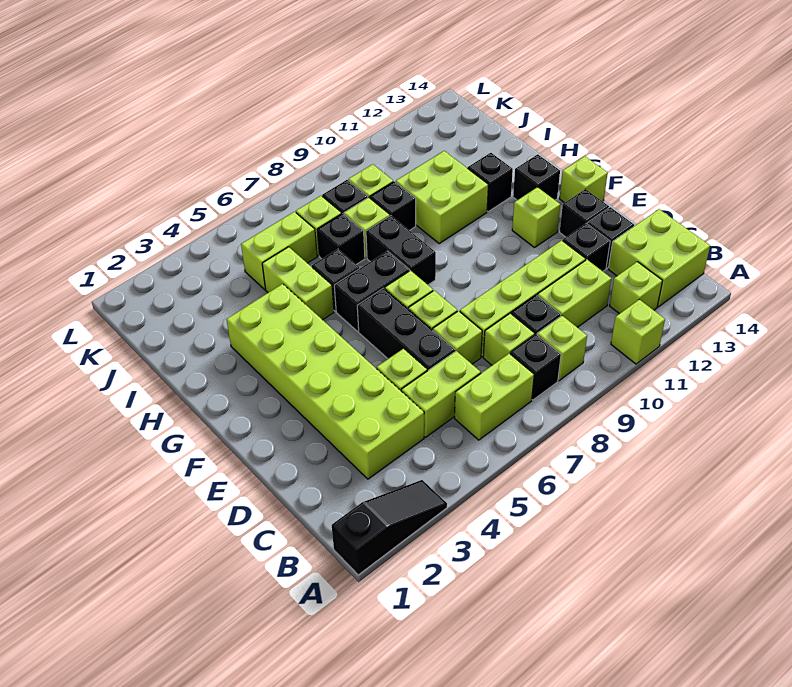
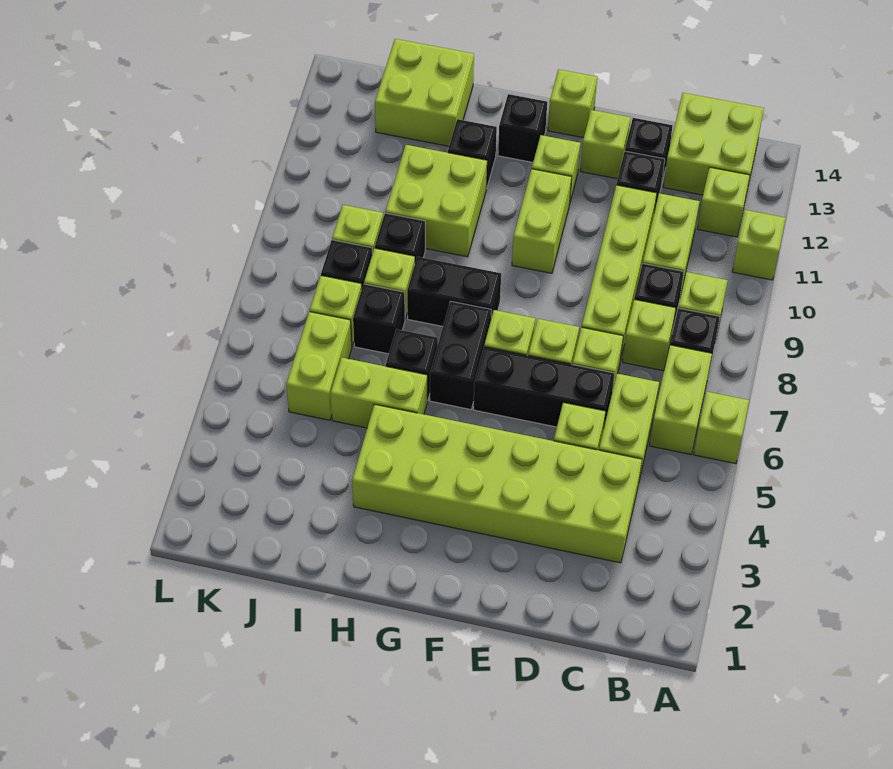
black slope A1:A3 level 1 top 1 -> none
none -> lime brick A6 level 1
black brick E13 level 1 -> lime brick E13 level 1
none -> lime brick F10:F11 level 1
none -> lime brick I13:J14 level 1

